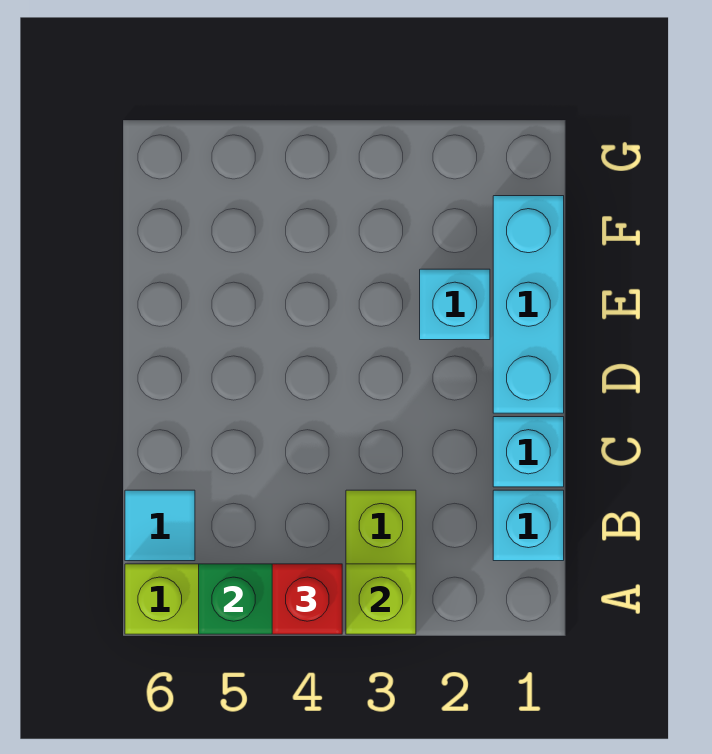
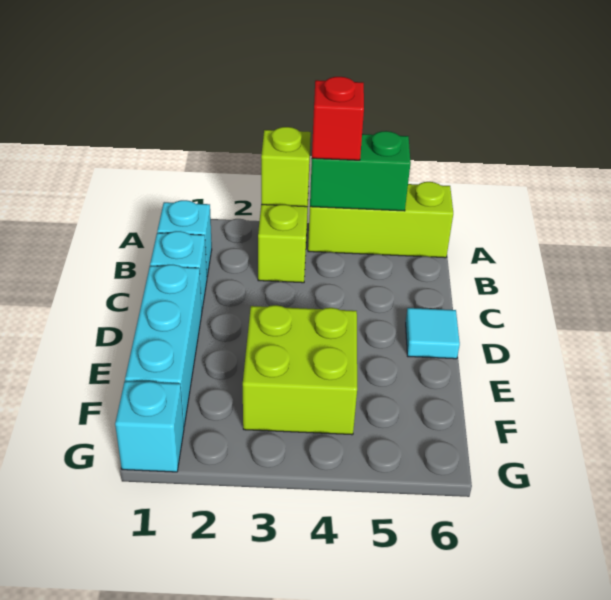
cyan tile B6 level 1 -> cyan tile D6 level 1
cyan brick E2 level 1 -> cyan brick G1 level 1
none -> lime brick E3:F4 level 1

